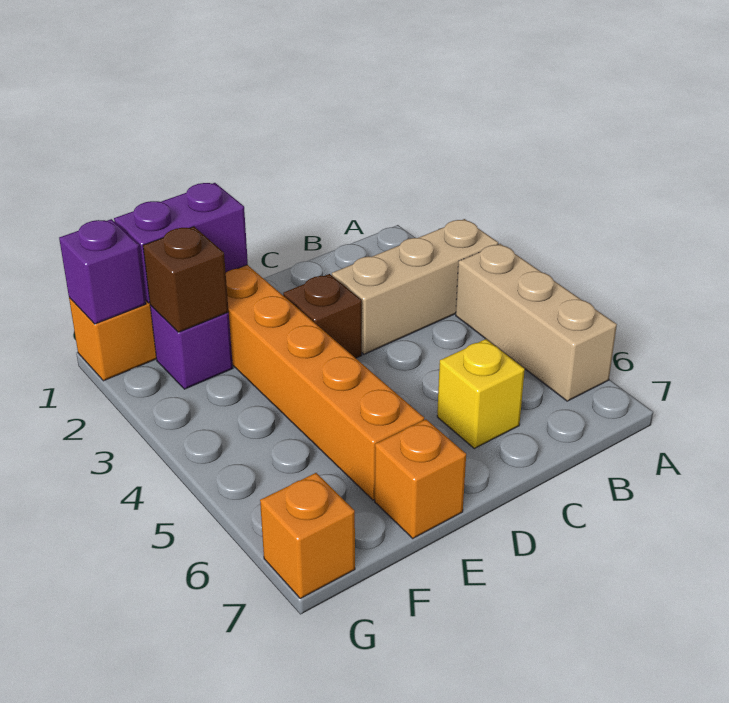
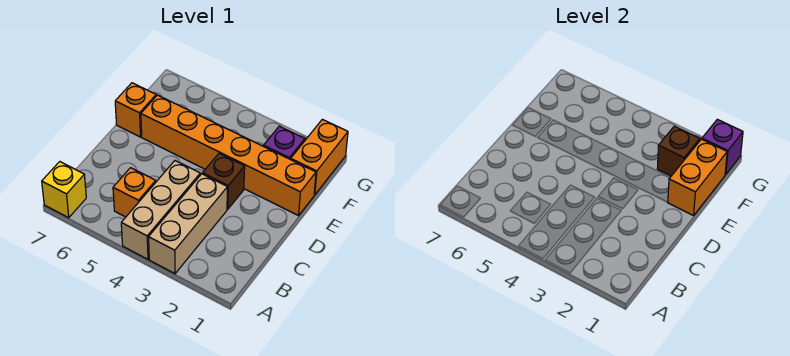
tan brick A4:A6 level 1 -> tan brick A4:C4 level 1
yellow brick C6 level 1 -> yellow brick A7 level 1
purple brick E1:F1 level 2 -> orange brick E1:F1 level 2
orange brick G7 level 1 -> orange brick B5 level 1

